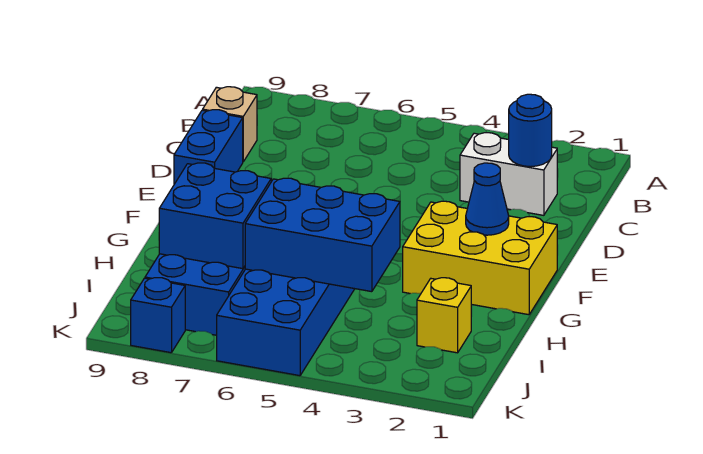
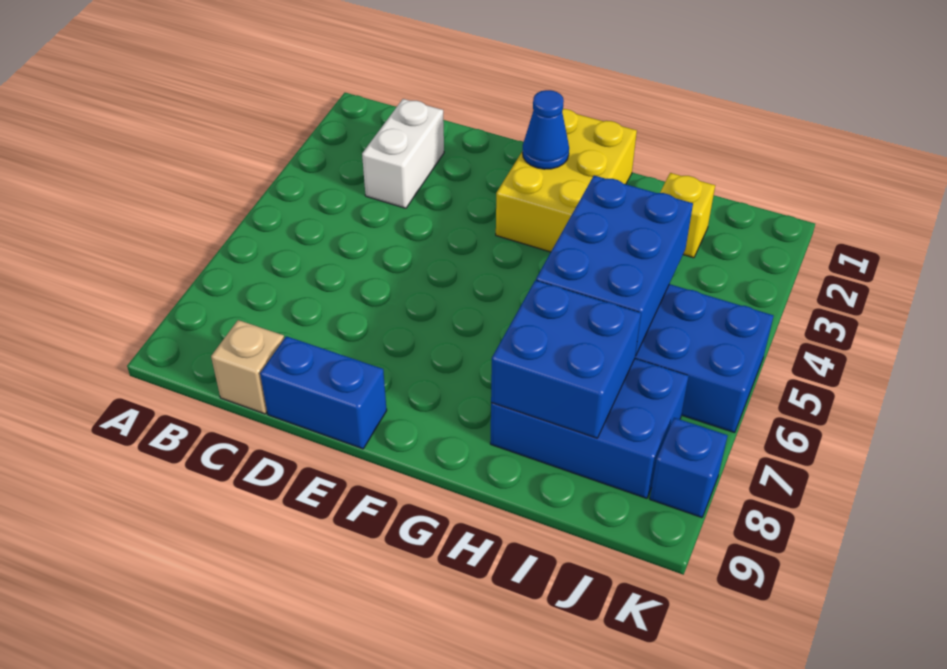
blue round brick C2 level 2 -> none

